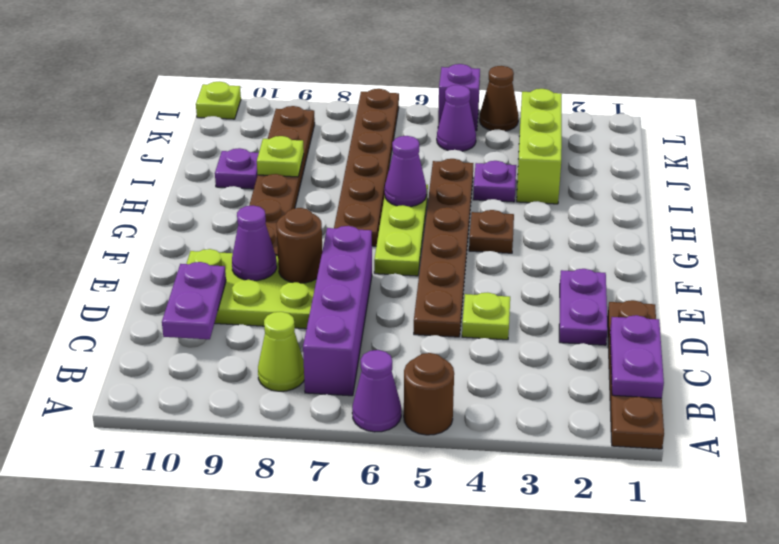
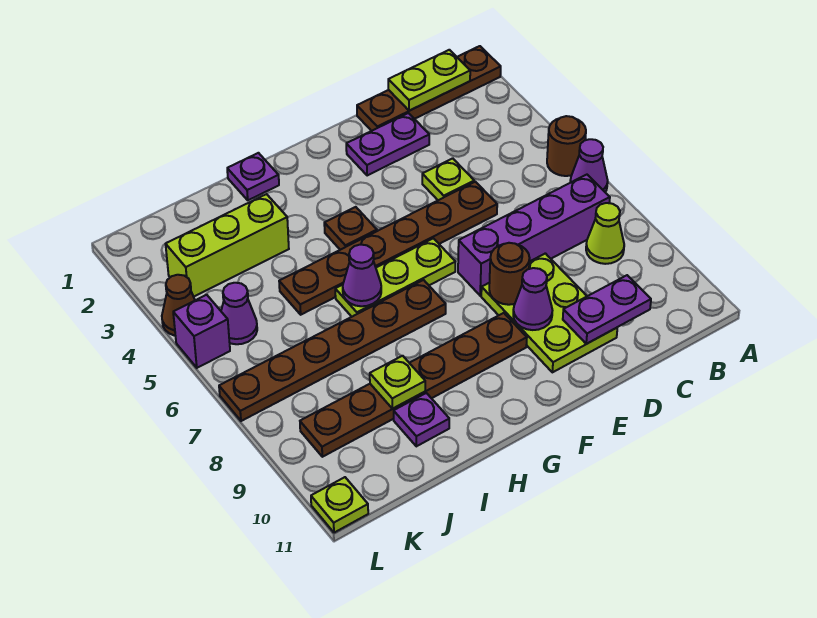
purple plate B1:C1 level 2 -> lime plate B1:C1 level 2
purple plate I4 level 1 -> purple plate H1 level 1

